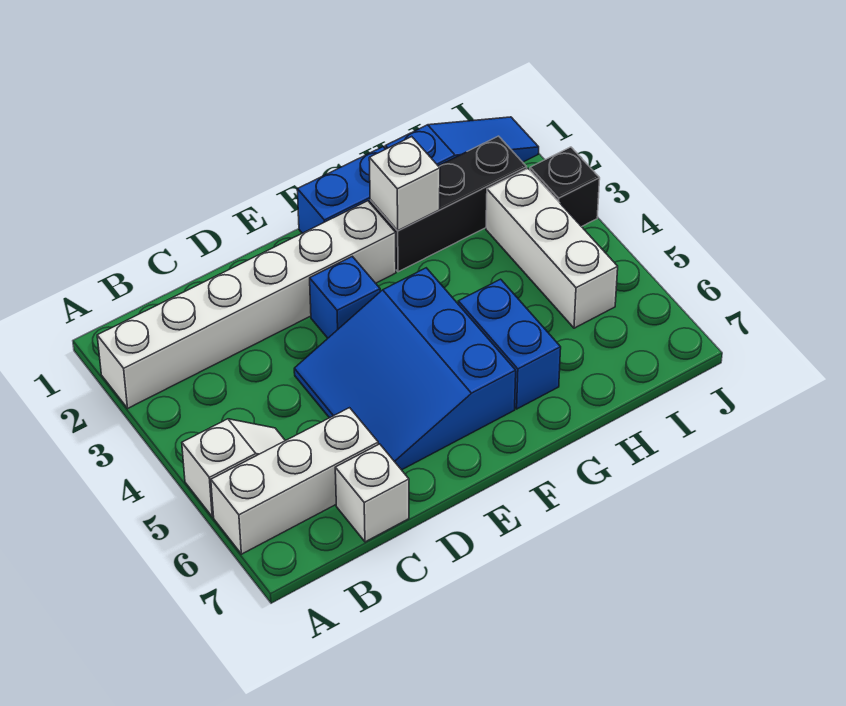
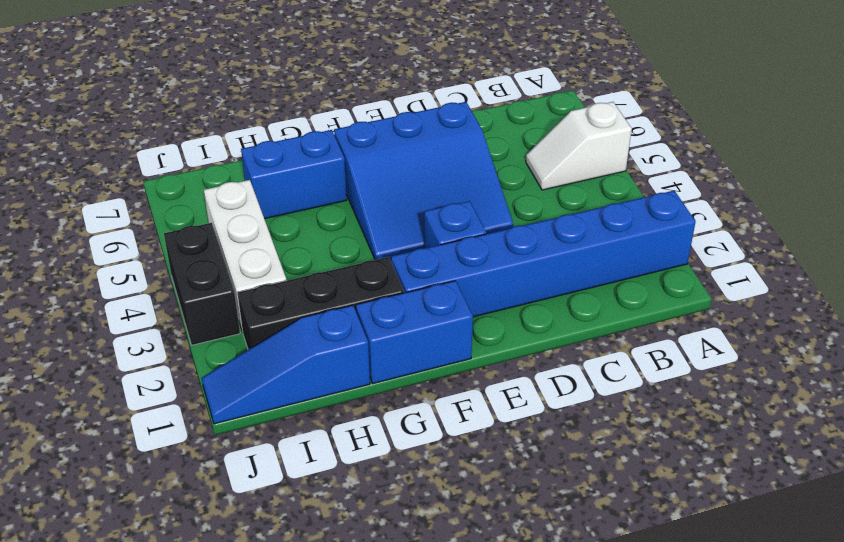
white brick A2:F2 level 1 -> blue brick A2:F2 level 1
white brick A6:C6 level 1 -> none
white brick C7 level 1 -> none
blue slope D4:F6 level 1 top F -> blue slope D4:F6 level 1 top 6
white brick G2 level 2 -> none
blue brick G5:G6 level 1 -> blue brick G6:H6 level 1
black brick J3 level 1 -> black brick J3:J4 level 1

